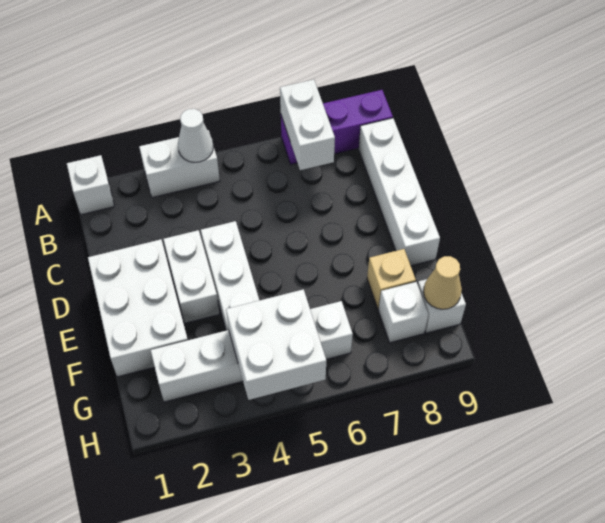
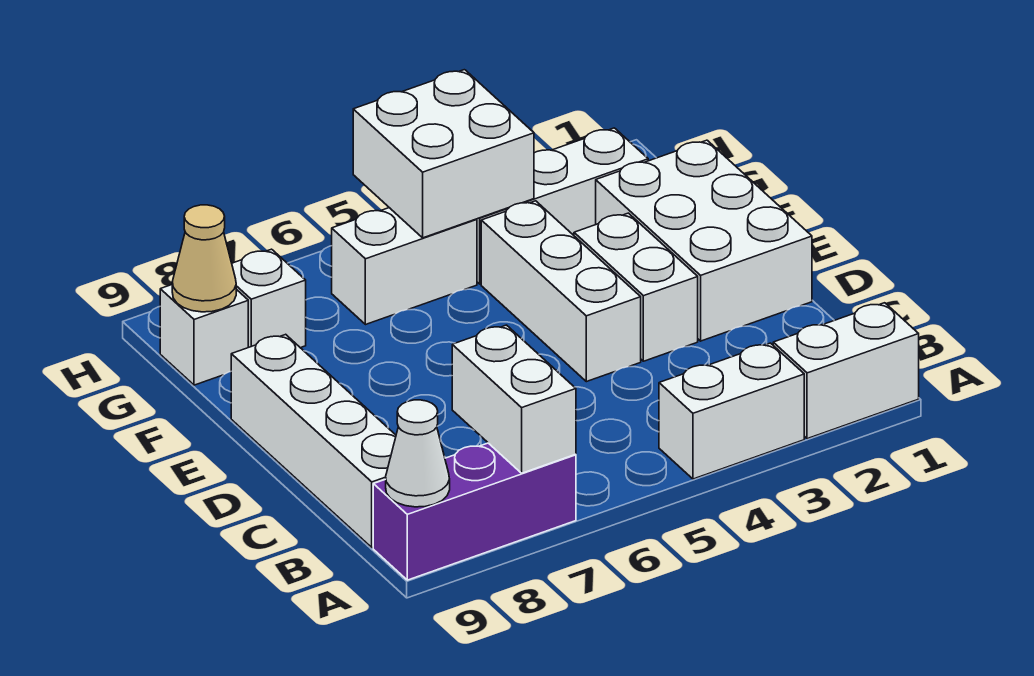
white brick A1 level 1 -> white brick A1:A2 level 1
white cone A4 level 2 -> white cone A9 level 2
tan brick F8 level 1 -> none

